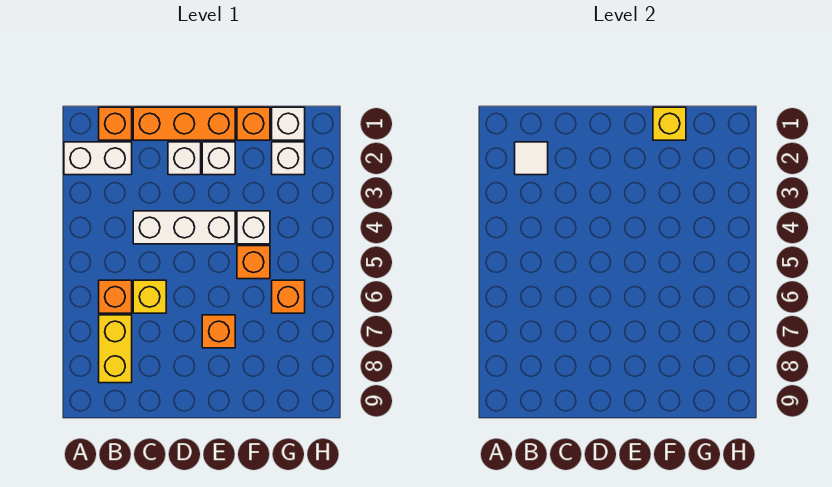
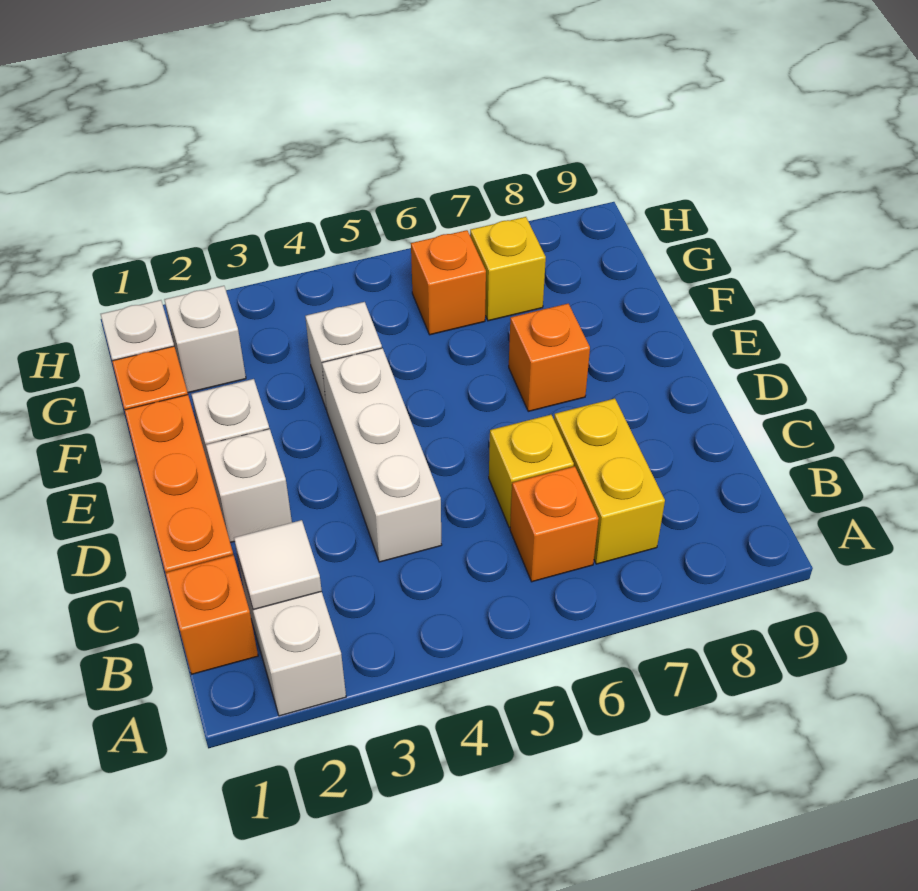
yellow brick B7:B8 level 1 -> yellow brick B7:C7 level 1
yellow brick F1 level 2 -> yellow brick G7 level 1
orange brick F5 level 1 -> none

